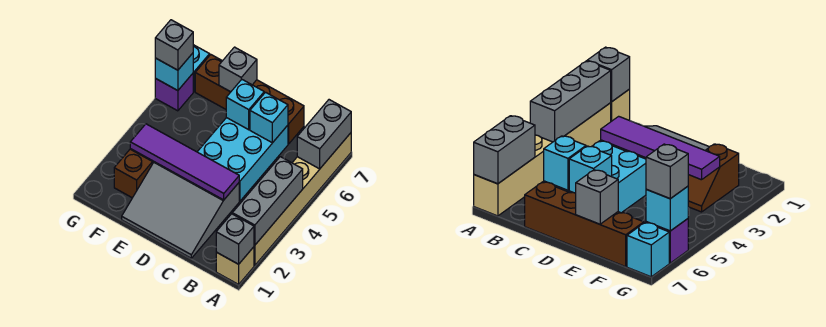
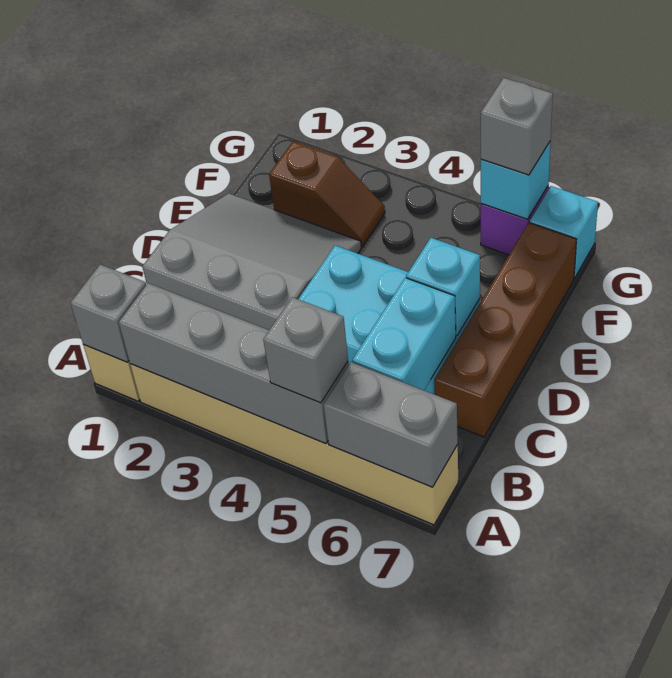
grey brick A2:A4 level 2 -> grey brick A2:A5 level 2
grey slope C1:E3 level 1 top 3 -> grey slope C1:E3 level 1 top C
purple tile C3:F3 level 2 -> none
cyan brick C6 level 2 -> cyan brick B6:C6 level 2
grey brick E7 level 2 -> grey brick A5 level 3

